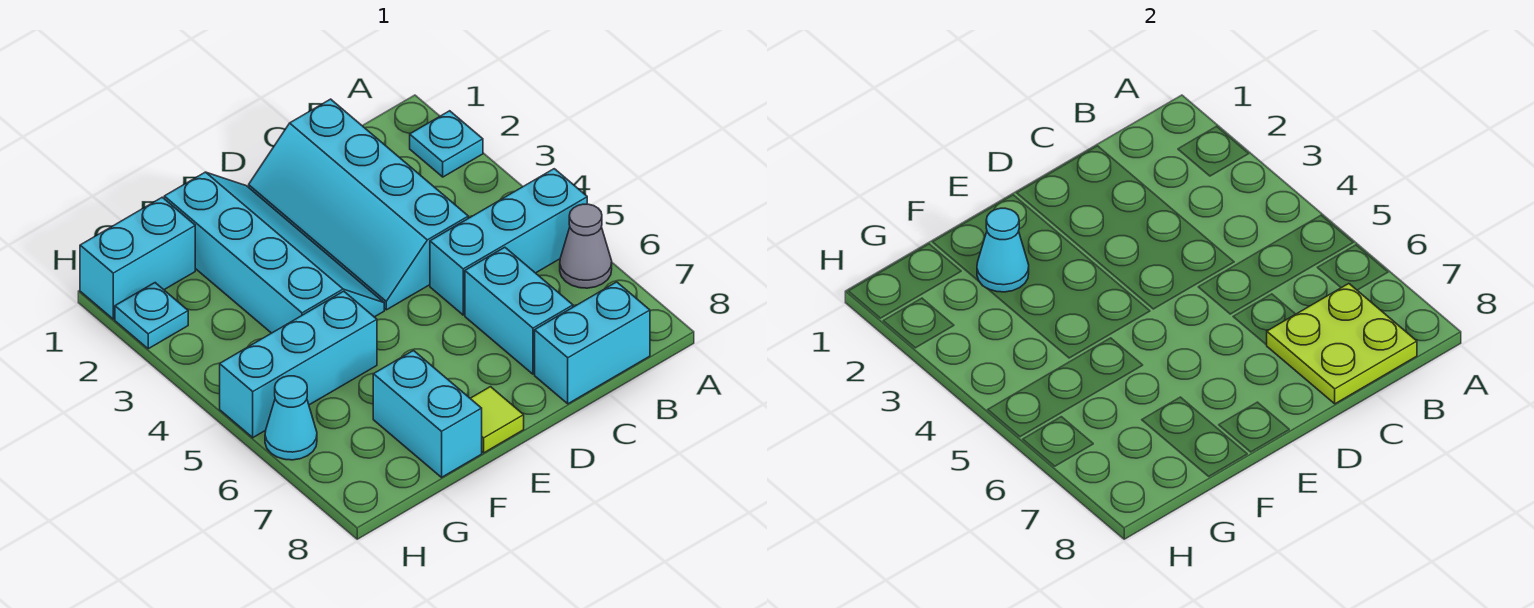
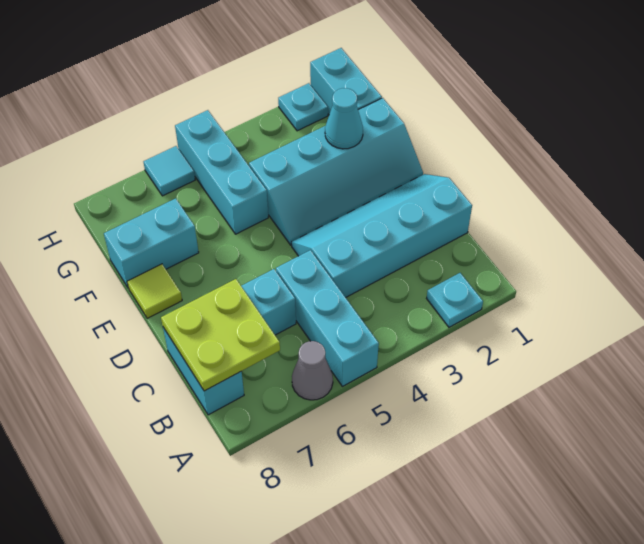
cyan cone H6 level 1 -> cyan tile H6 level 1

